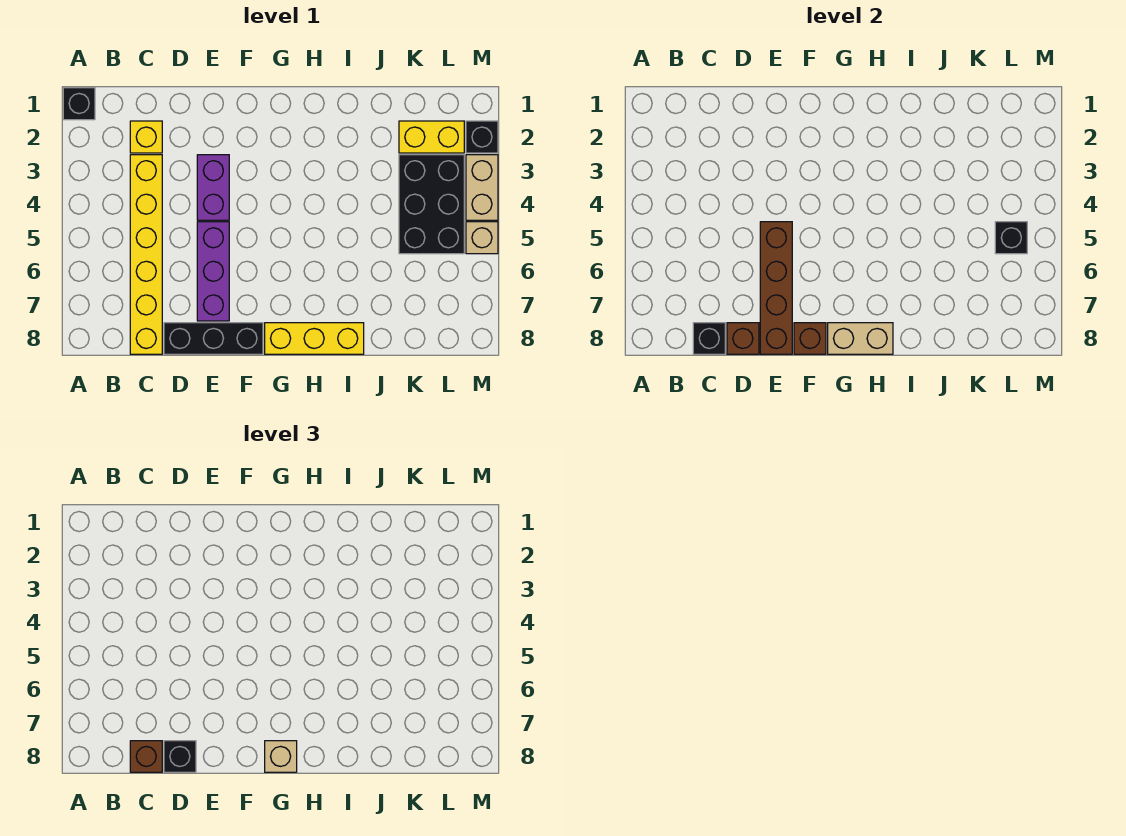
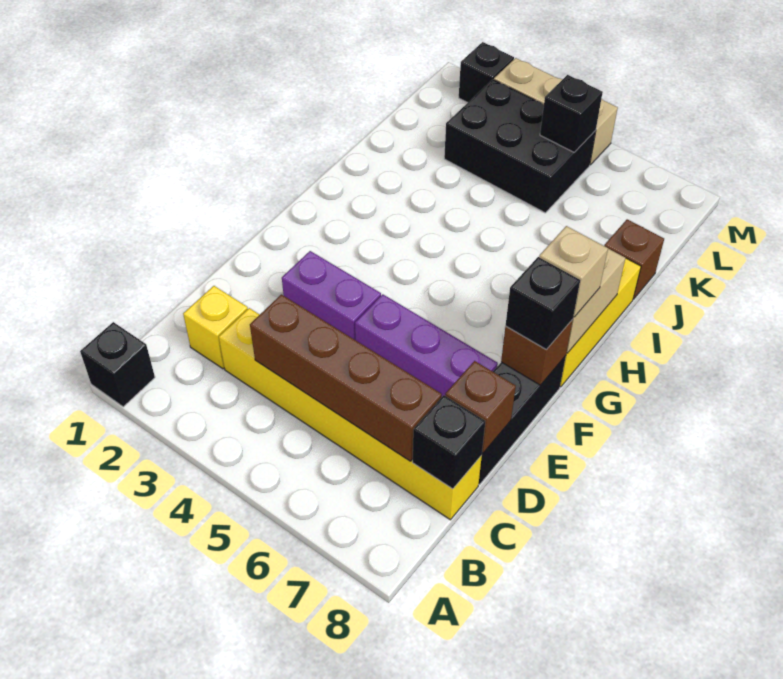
brown brick C8 level 3 -> brown brick J8 level 1
black brick D8 level 3 -> black brick F8 level 3
brown brick E5:E8 level 2 -> brown brick C4:C7 level 2
yellow brick K2:L2 level 1 -> none

